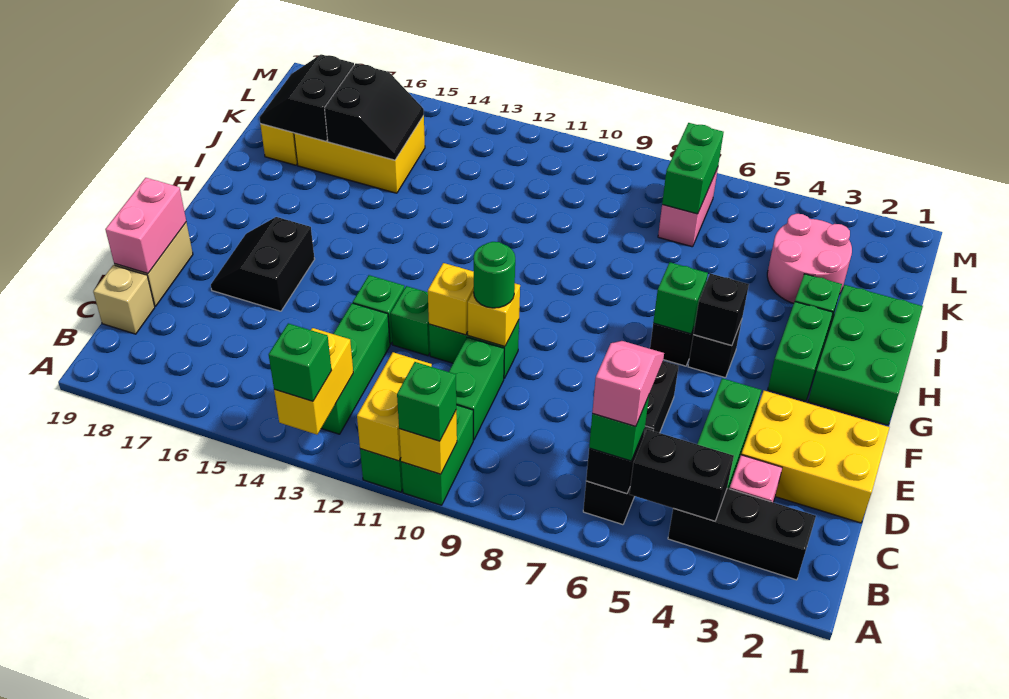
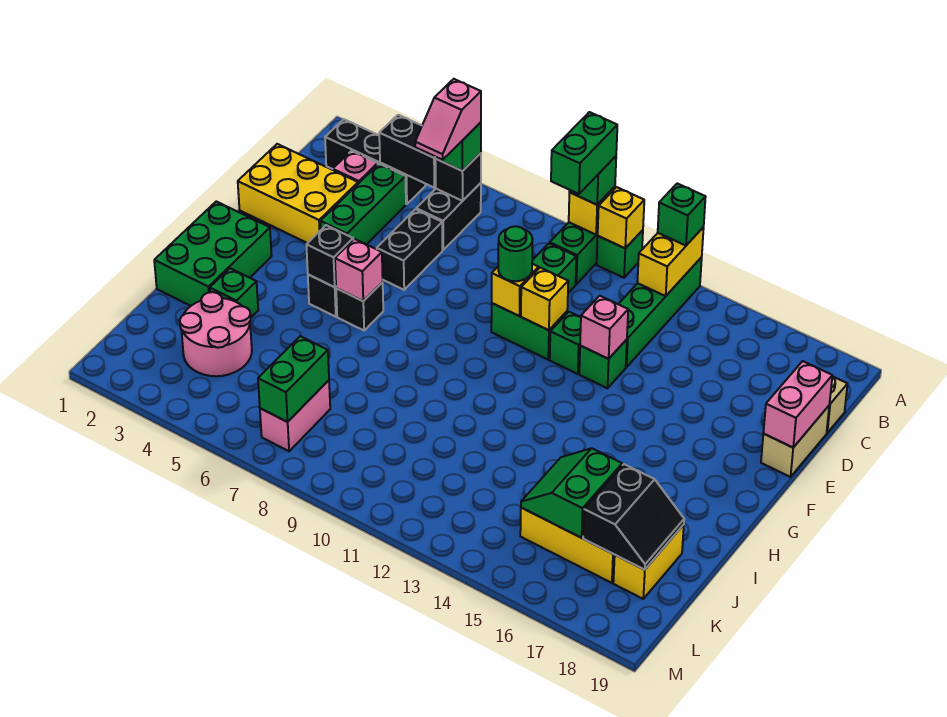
yellow brick A11:B11 level 2 -> yellow brick A11 level 2
green brick B13:D13 level 1 -> green brick A13:D13 level 1
none -> pink brick E13 level 2
black slope E16:F17 level 1 top 16 -> none
green brick G3:H3 level 1 -> green brick A10:B10 level 4
green brick G6 level 2 -> pink brick G6 level 2
black slope J15:K16 level 2 top 16 -> green slope J15:K16 level 2 top 16

